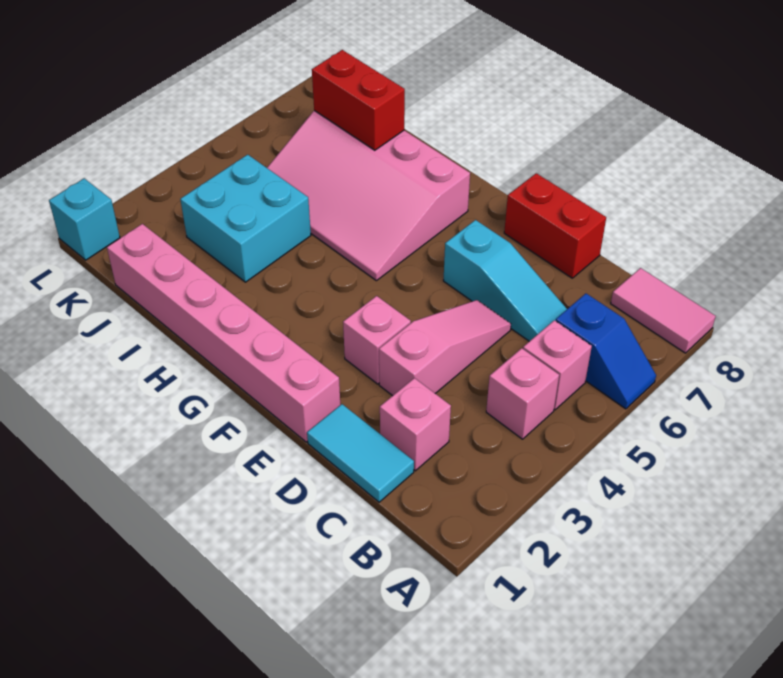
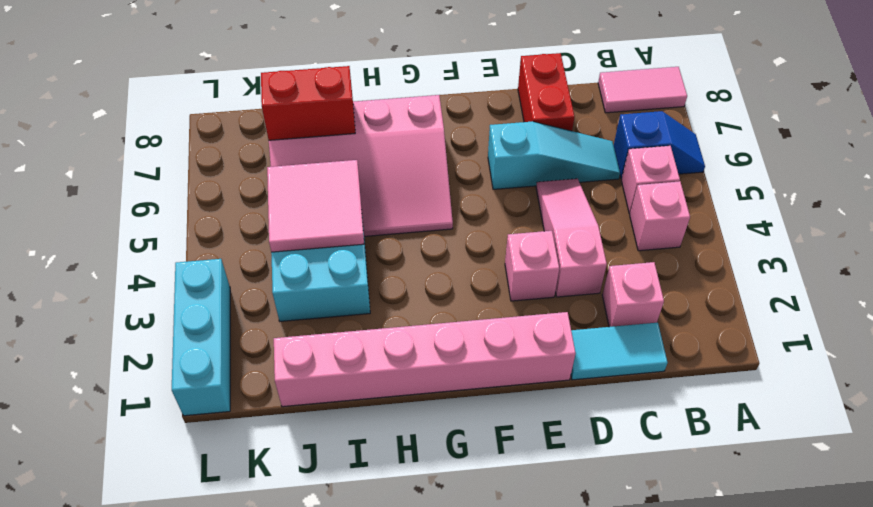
red brick D8:E8 level 1 -> red brick D7:D8 level 1
none -> pink tile I4:J5 level 2
cyan brick L1 level 1 -> cyan brick L1:L3 level 1

